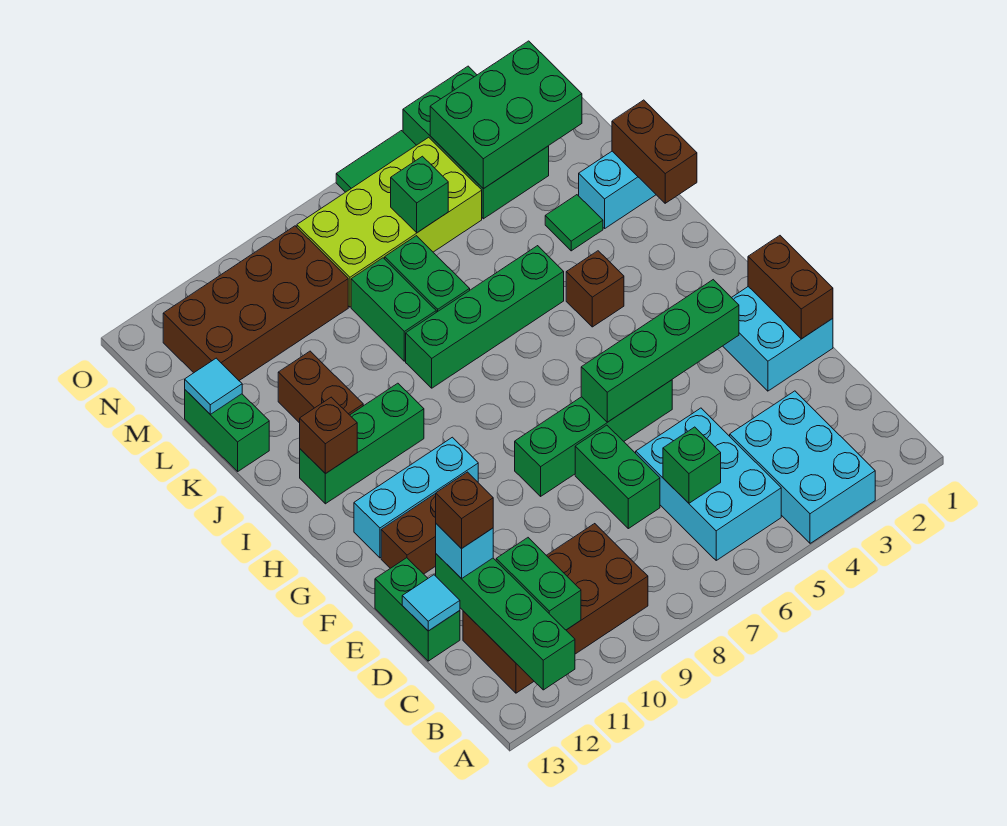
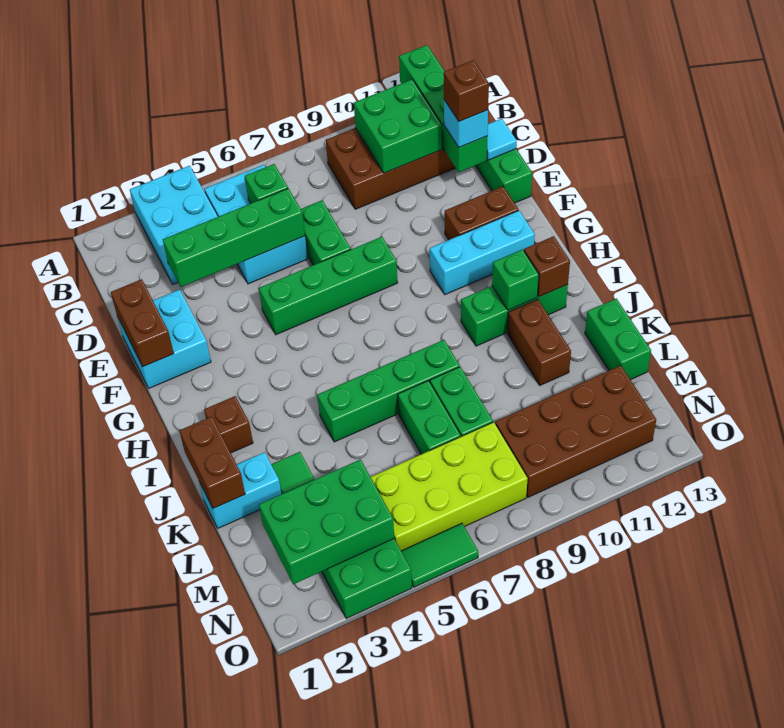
green brick B11:C11 level 2 -> green brick B10:C11 level 2
green brick F3:F6 level 2 -> green brick D3:D6 level 2
brown brick I4 level 1 -> brown brick I2 level 1
cyan tile L13 level 2 -> none
green brick M6 level 2 -> green brick I11 level 2

